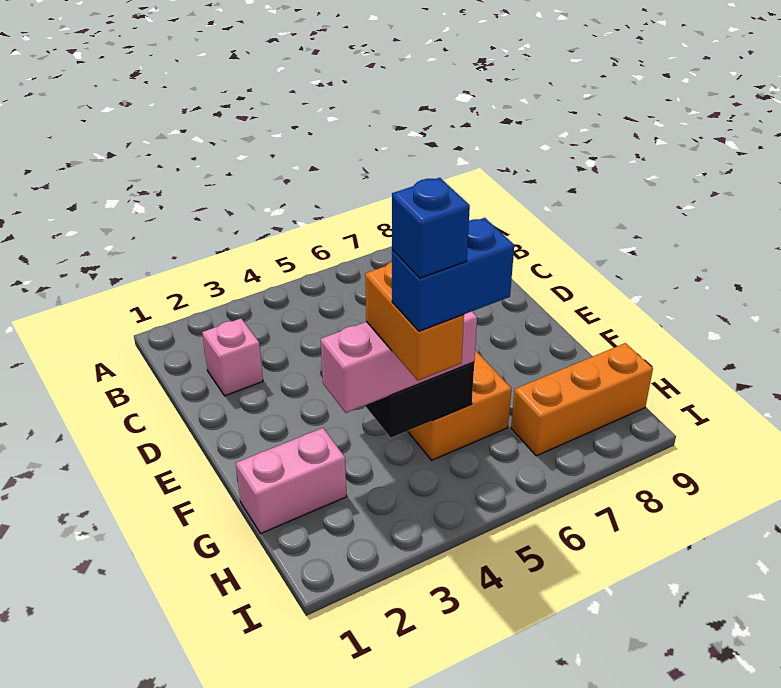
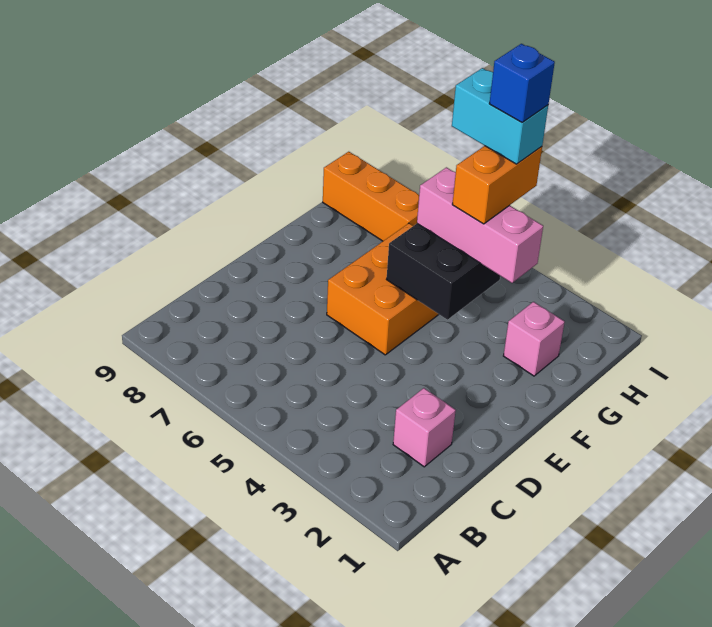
pink brick G1:G2 level 1 -> pink brick G2 level 1
blue brick H4:H5 level 5 -> cyan brick H4:H5 level 5

